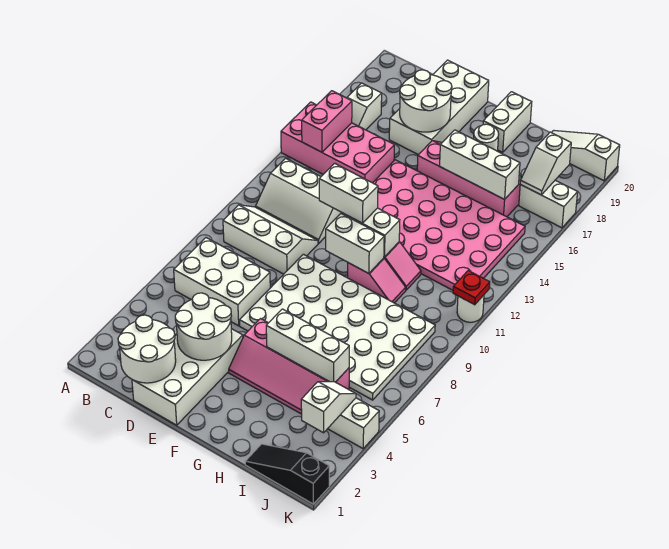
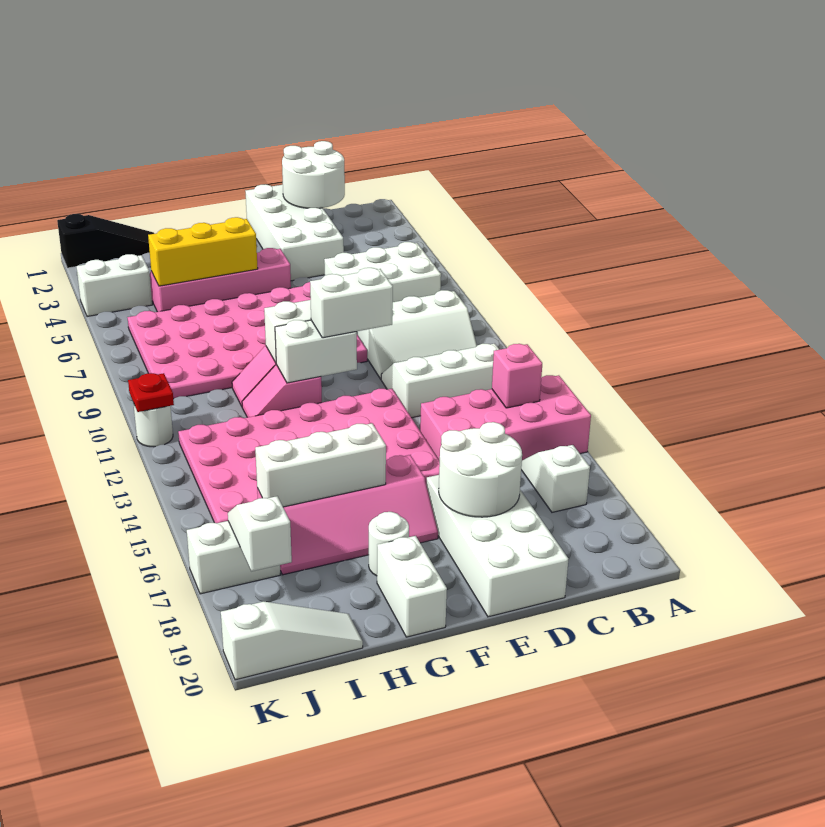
pink brick B14:B15 level 2 -> pink brick B14 level 2
white round brick D3:E4 level 2 -> none
white plate E6:J9 level 1 -> pink plate E6:J9 level 1
white brick G5:I5 level 2 -> yellow brick G5:I5 level 2
white slope J3:J4 level 2 top 3 -> none

